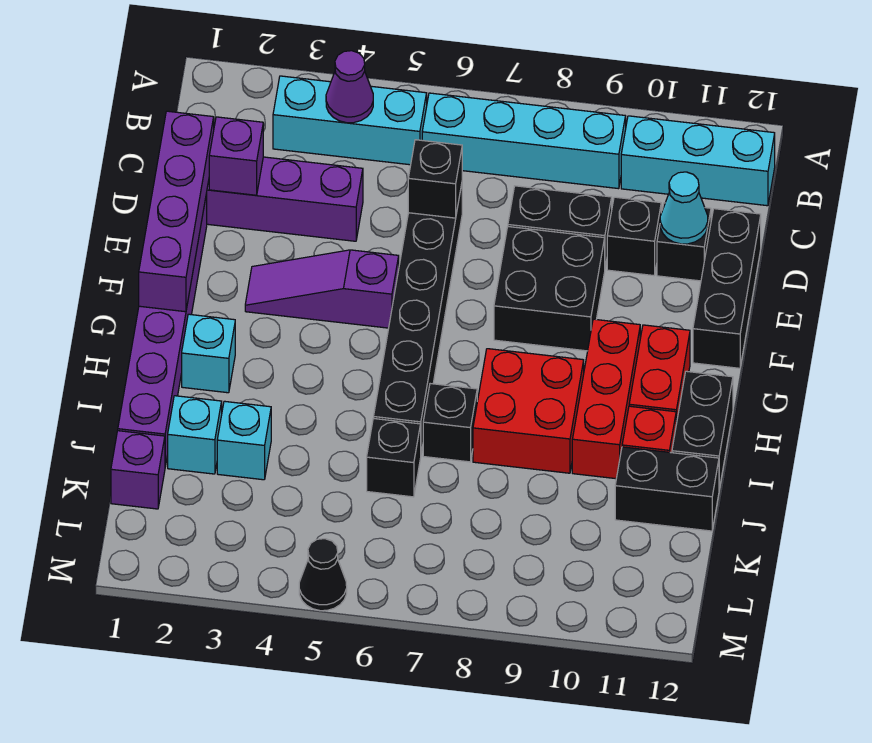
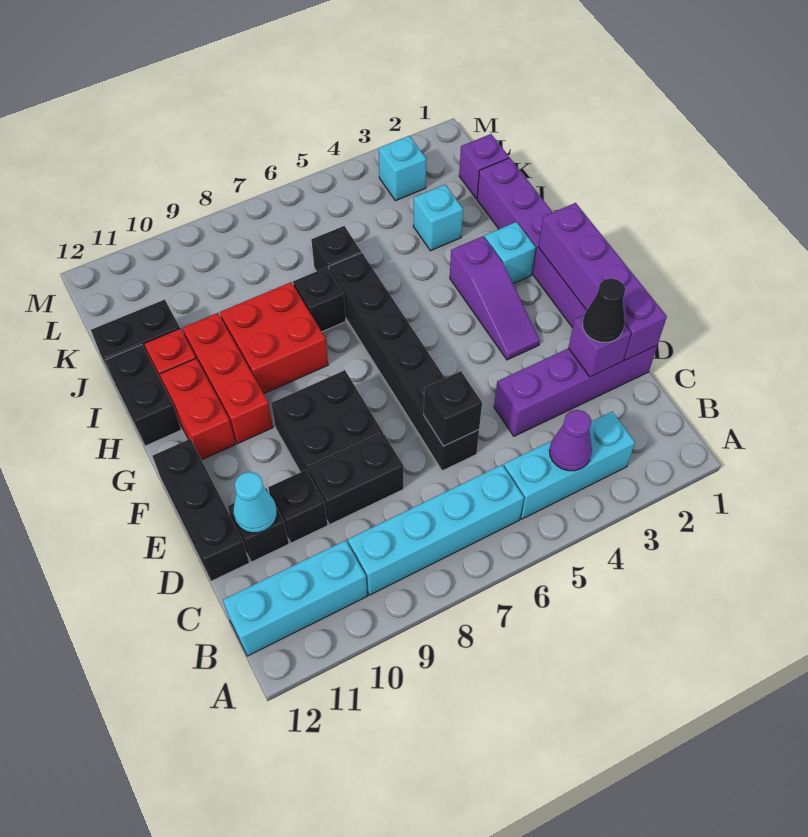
purple slope F3:F5 level 1 top 5 -> purple slope F3:H3 level 1 top H
cyan brick J2 level 1 -> cyan brick L3 level 1
black cone M5 level 1 -> black cone D2 level 3

